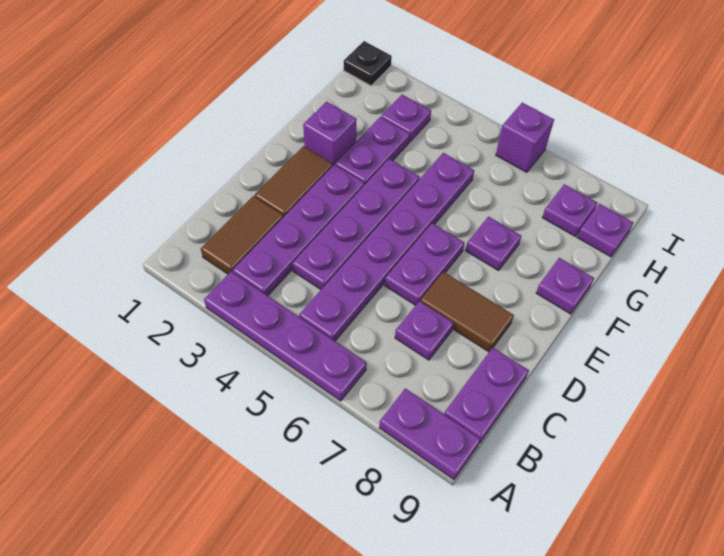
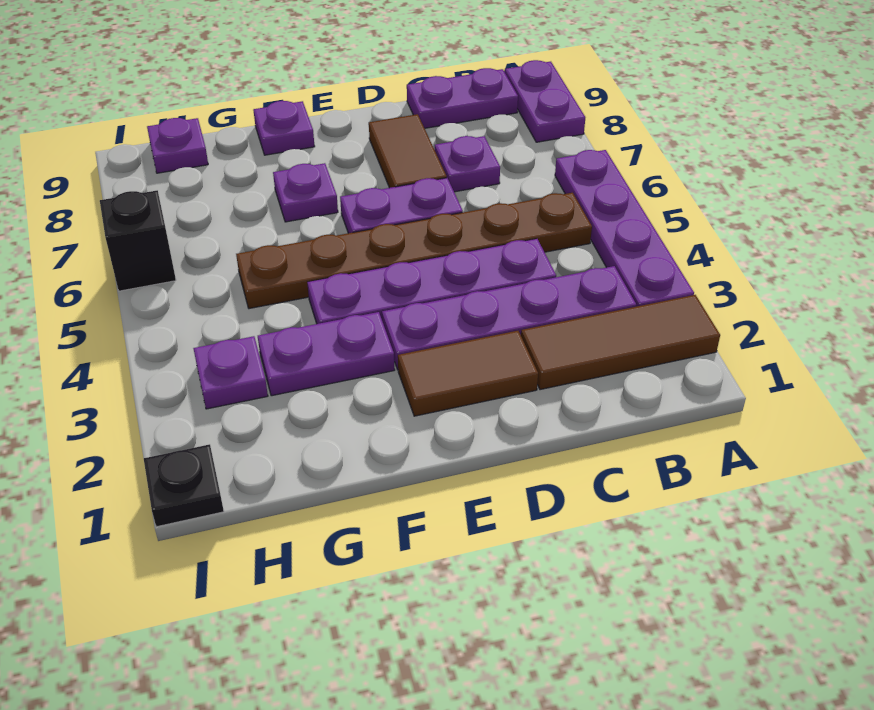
brown tile B2:C2 level 1 -> brown tile A2:C2 level 1
purple plate B5:G5 level 1 -> brown plate B5:G5 level 1
purple brick F2 level 1 -> none
purple plate H8 level 1 -> none
purple brick I6 level 1 -> black brick I6 level 1

